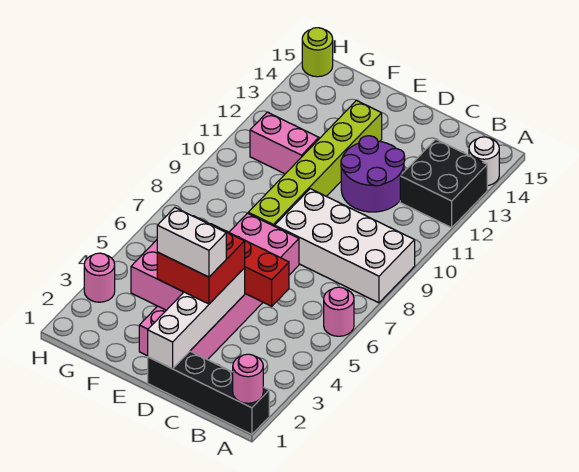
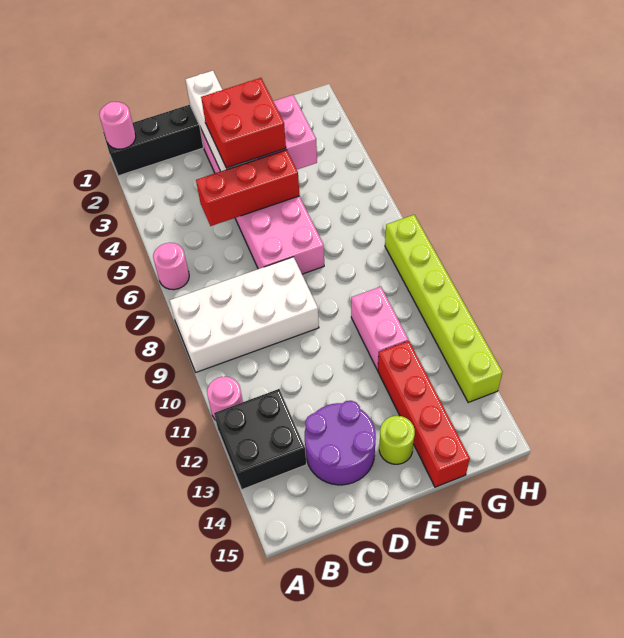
white round brick A14 level 1 -> none
purple round brick C11:D12 level 1 -> purple round brick C13:D14 level 1
white brick D3:E3 level 4 -> none
lime brick E8:E13 level 1 -> lime brick H8:H13 level 1
pink brick F11:G11 level 1 -> pink brick F10:F11 level 1
none -> red brick F12:F15 level 1
pink round brick H3 level 1 -> pink round brick A11 level 1
lime round brick H15 level 1 -> lime round brick E14 level 1

